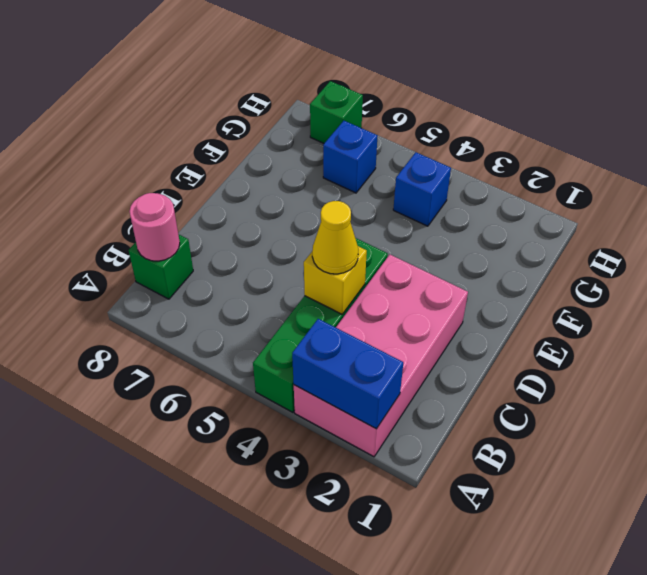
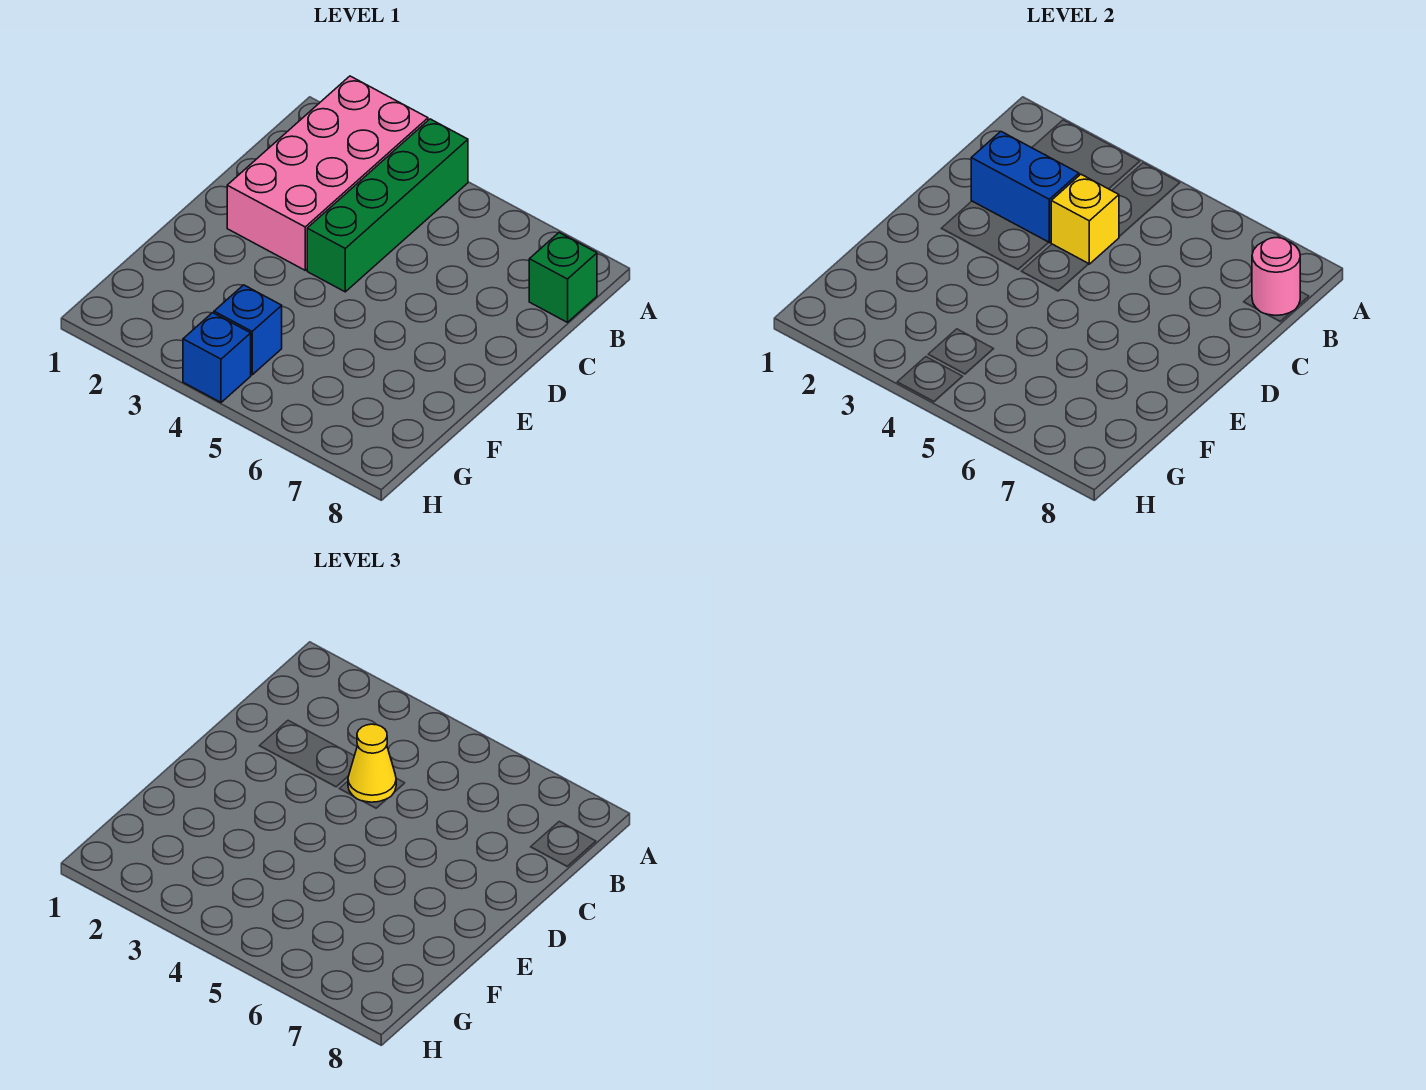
blue brick A2:A3 level 2 -> blue brick C2:C3 level 2
blue brick G6 level 1 -> blue brick H4 level 1
green brick H7 level 1 -> none

